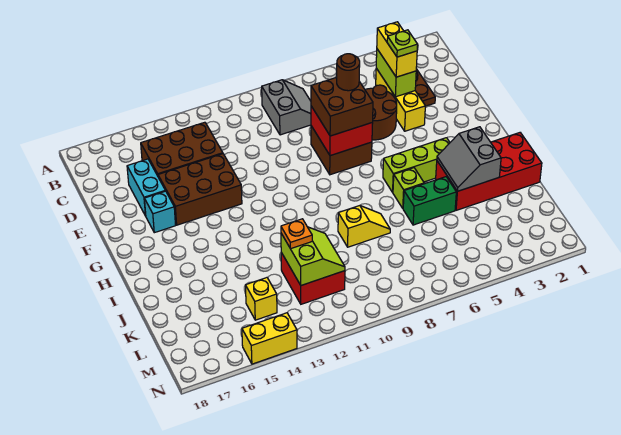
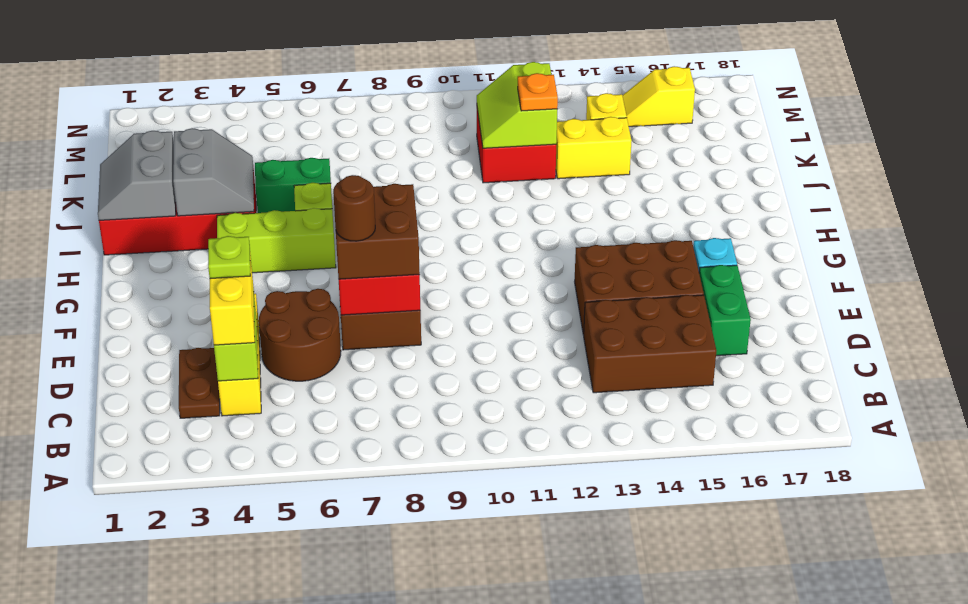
grey slope B8:C9 level 1 top 9 -> grey slope I1:J2 level 2 top 2
cyan brick D16:E16 level 1 -> green brick D16:E16 level 1
yellow slope J8:J9 level 1 top 9 -> yellow slope M15:M16 level 1 top 16
yellow brick N14:N15 level 1 -> yellow brick K13:K14 level 1

